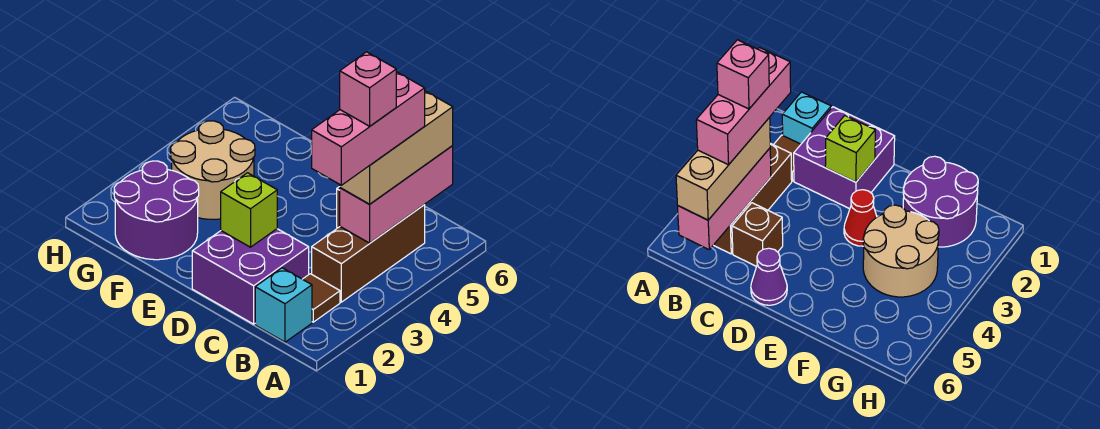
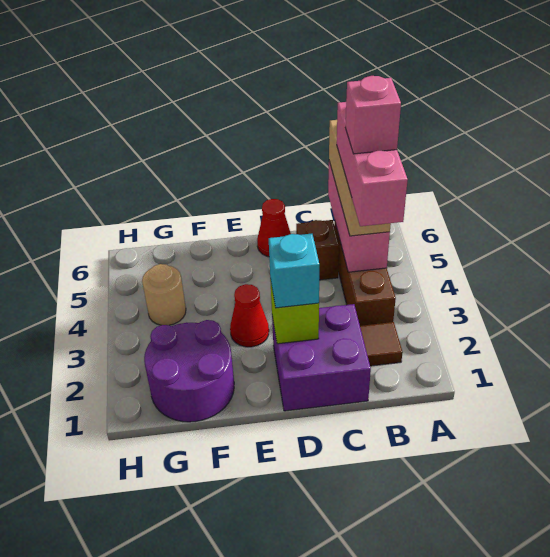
cyan brick B1 level 1 -> cyan brick D2 level 3
purple cone D6 level 1 -> red cone D6 level 1
tan round brick F3:G4 level 1 -> tan round brick G4 level 1

